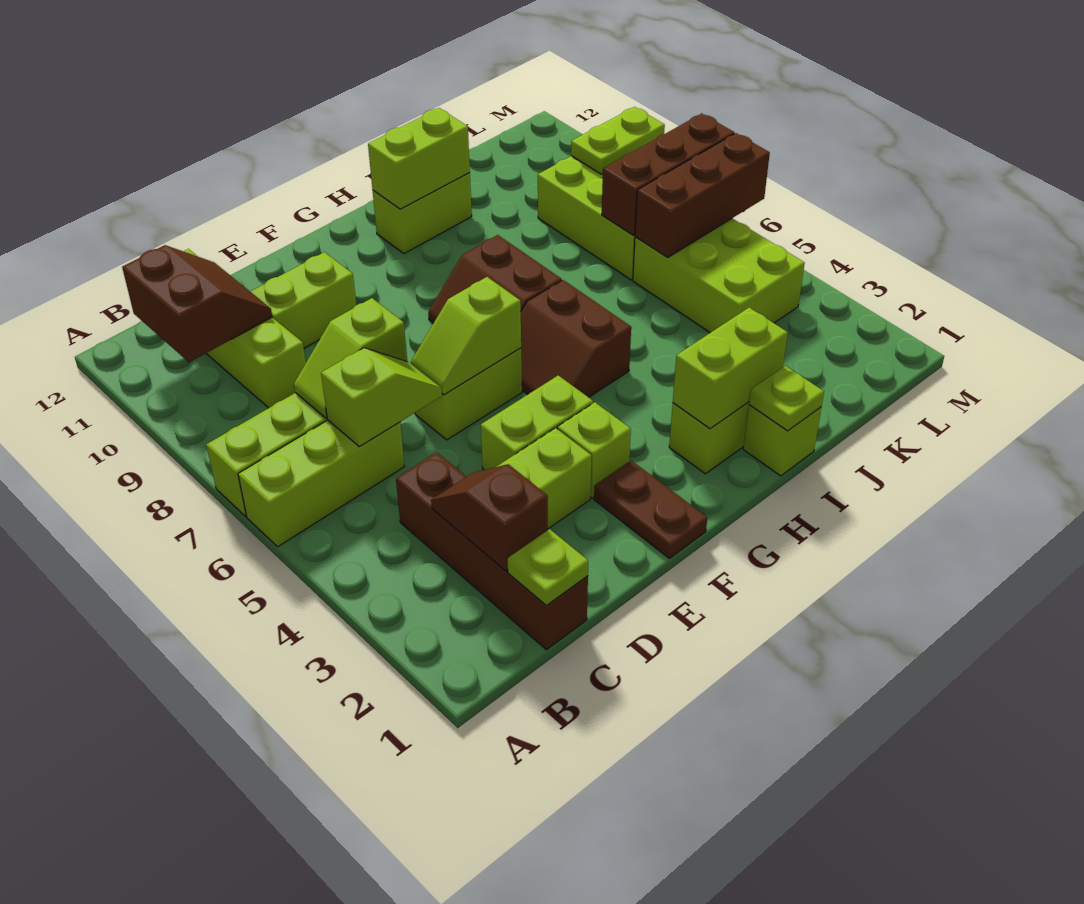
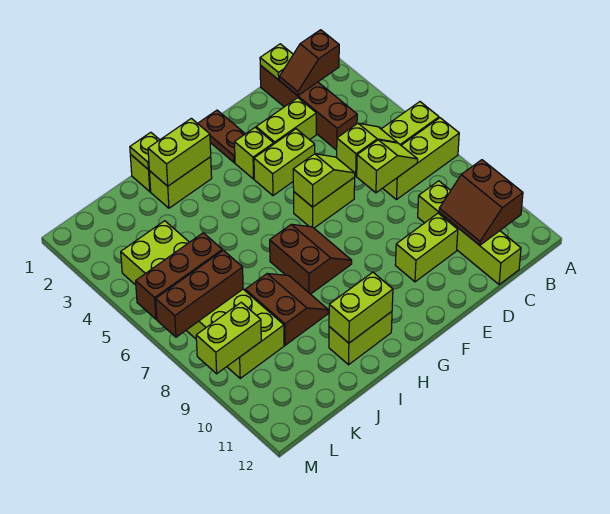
brown slope C2:C3 level 2 top 2 -> brown slope B2:C2 level 2 top B
lime slope C6:D6 level 2 top C -> lime slope C6:D6 level 2 top D
brown slope G5:H6 level 1 top H -> brown slope I8:J9 level 1 top J
lime plate L9:M9 level 2 -> lime brick L9:M9 level 2

